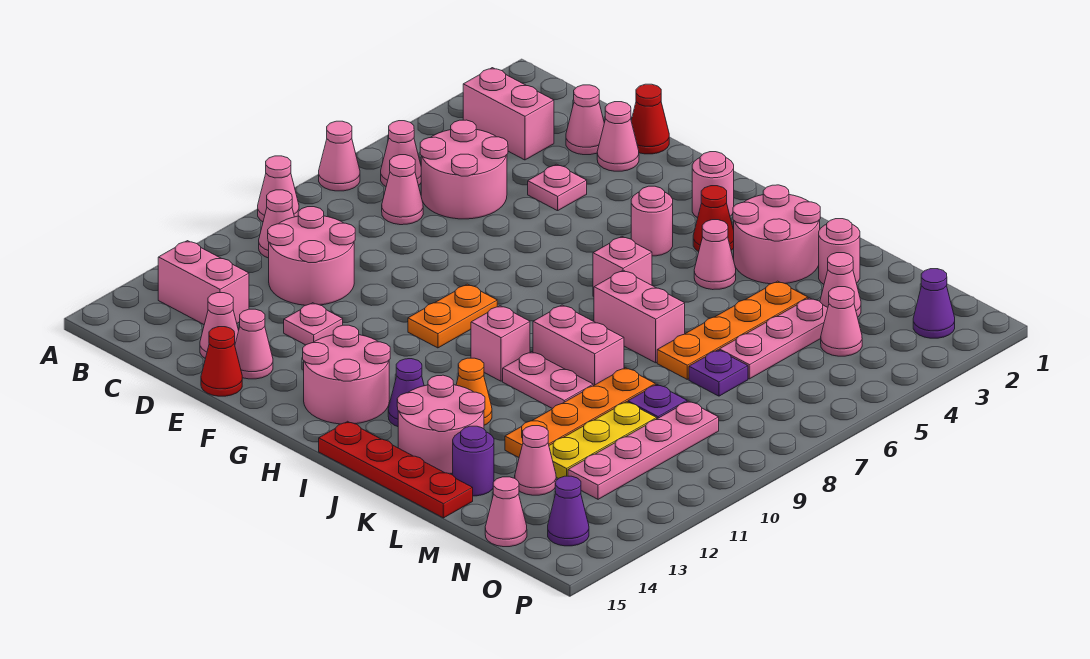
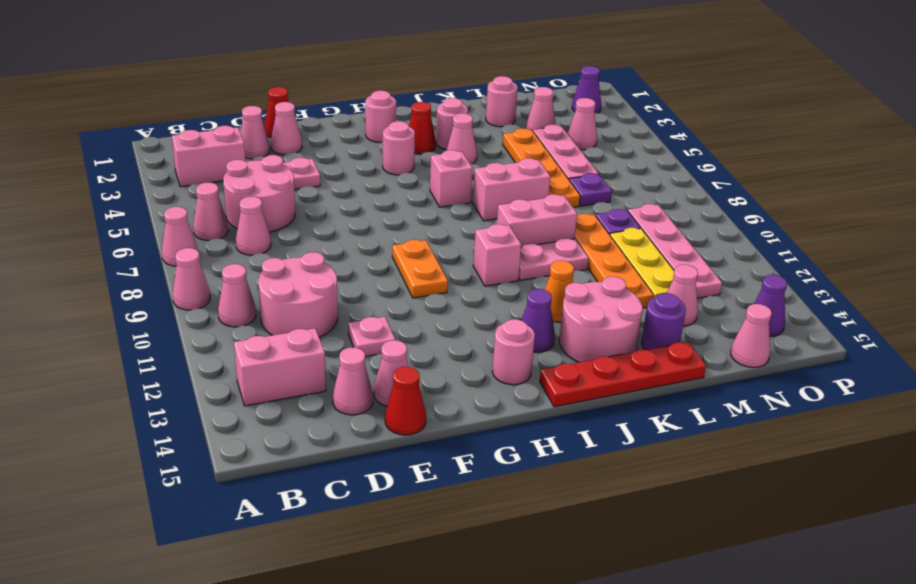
pink round brick G13:H14 level 1 -> pink round brick H14 level 1
pink round brick J2:K3 level 1 -> pink round brick J3 level 1

